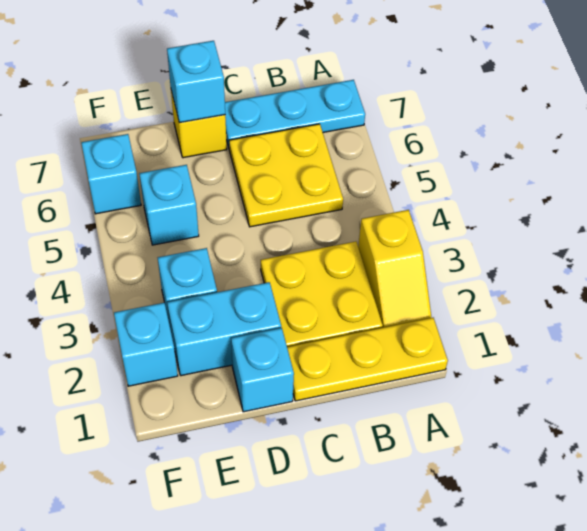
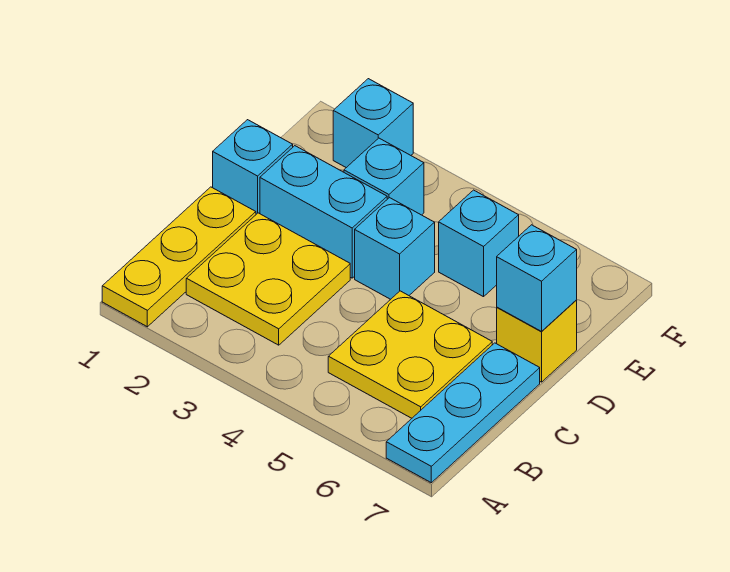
yellow slope A2:A3 level 1 top 3 -> none
cyan brick D2:E2 level 1 -> cyan brick D2:D3 level 1
cyan brick F6 level 1 -> cyan brick D4 level 1

